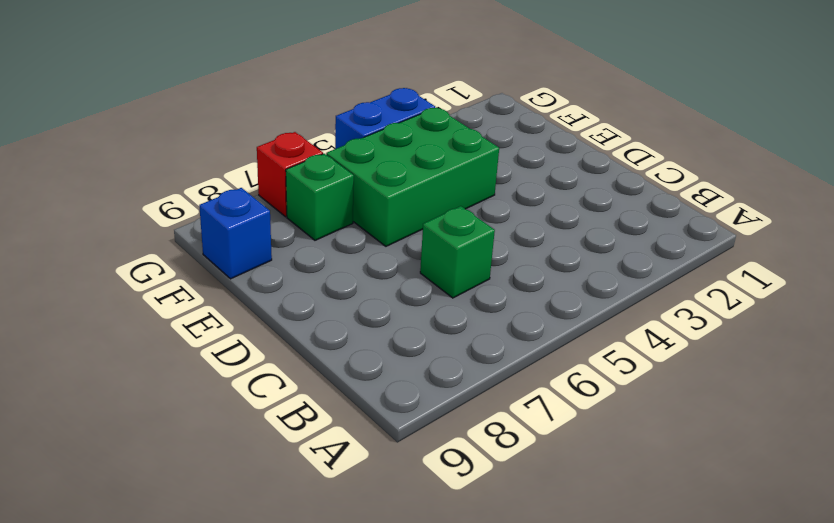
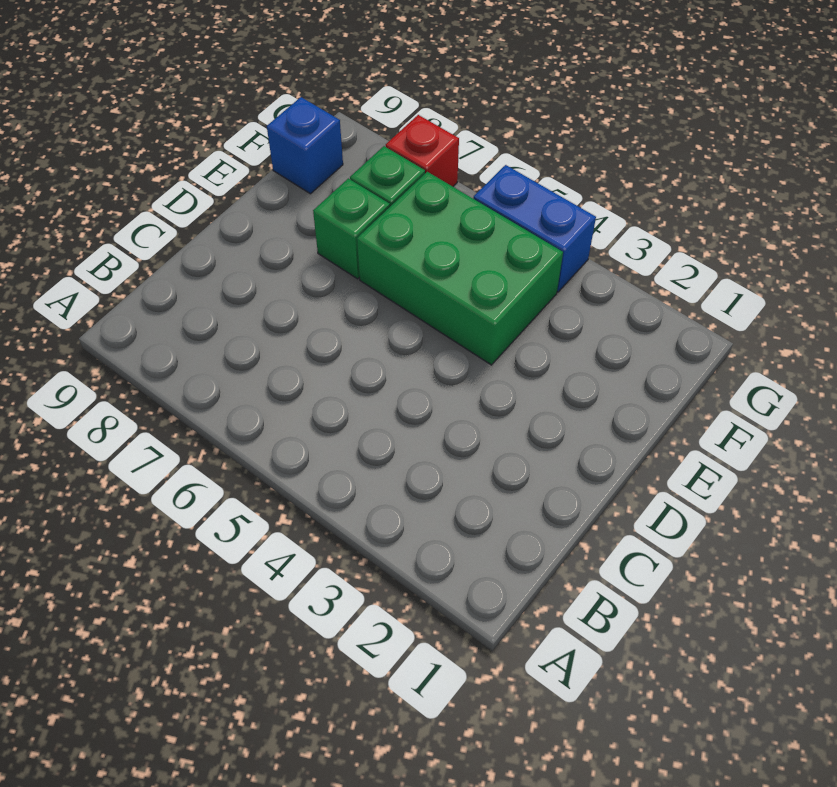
green brick C6 level 1 -> green brick E7 level 1

